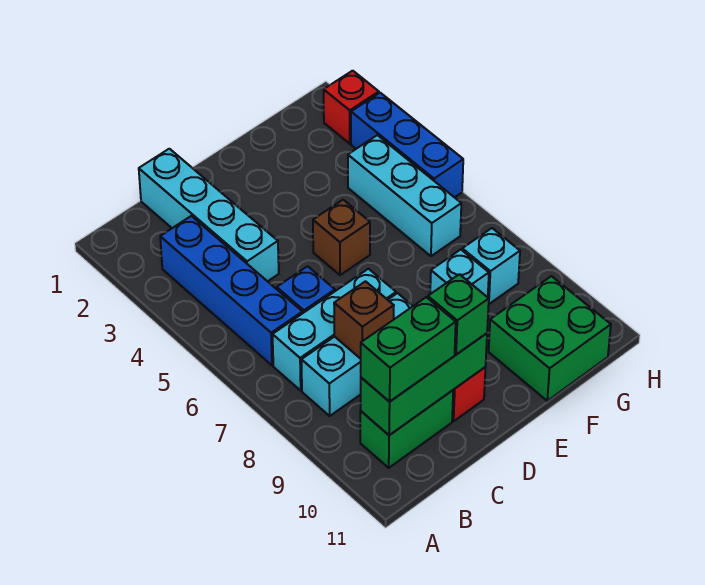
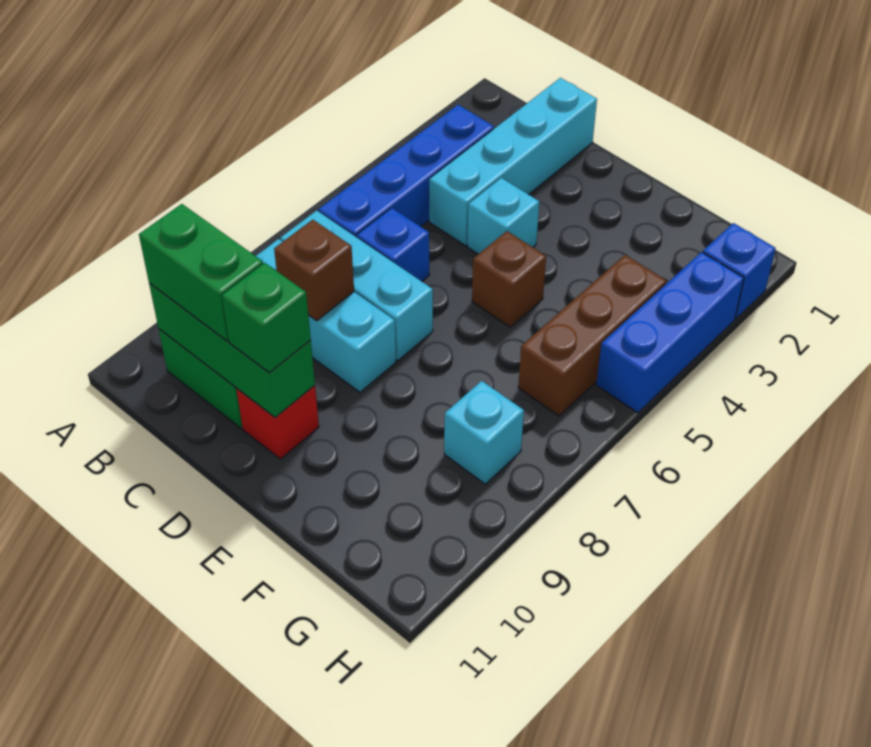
cyan brick F8 level 1 -> cyan brick D4 level 1
green brick F10:G11 level 1 -> none
cyan brick G4:G6 level 1 -> brown brick G4:G6 level 1
red brick H2 level 1 -> blue brick H2 level 1

